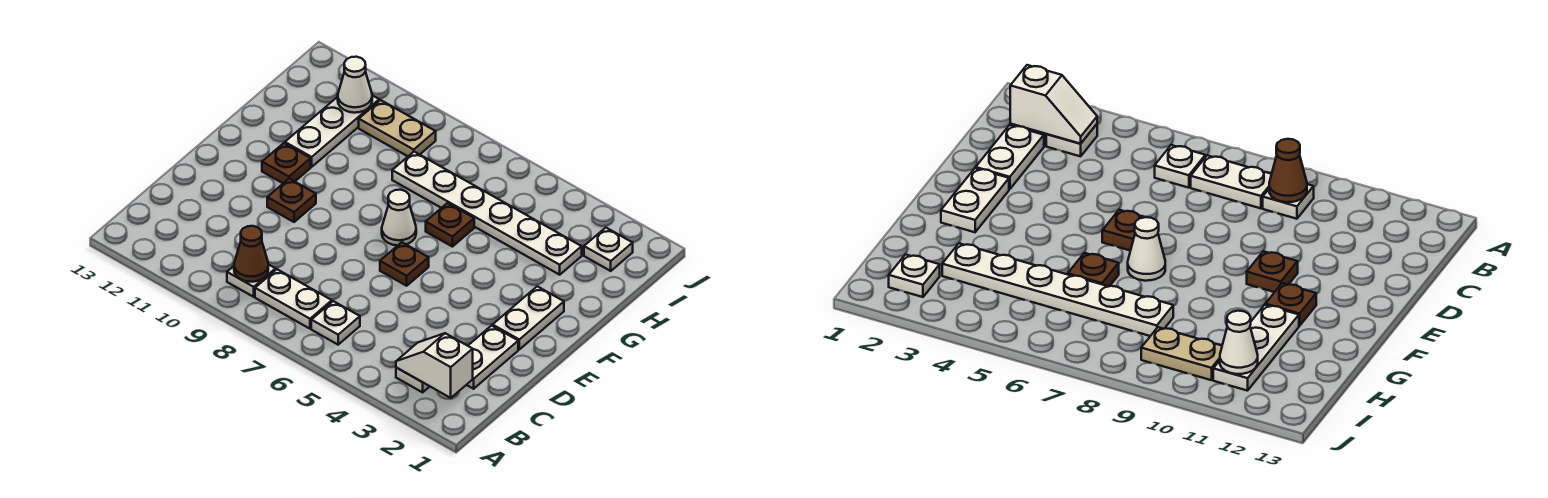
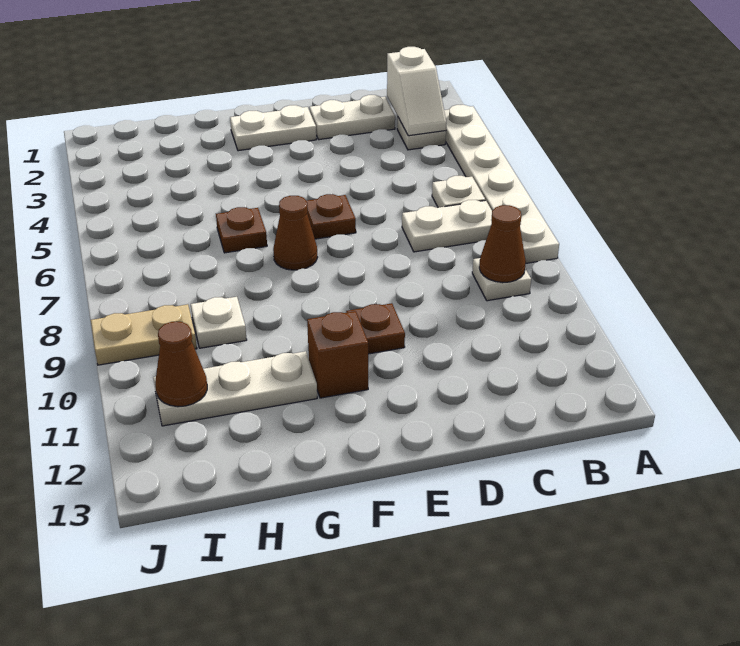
white plate B7:B8 level 1 -> white plate B7:C7 level 1
white cone F7 level 1 -> brown cone F7 level 1
brown plate F11 level 1 -> brown brick F11 level 1
white plate H3:H8 level 1 -> white plate A3:A8 level 1
white plate I2 level 1 -> white plate H9 level 1
tan plate I9:I10 level 1 -> tan plate I9:J9 level 1
white cone I11 level 2 -> brown cone I11 level 2

